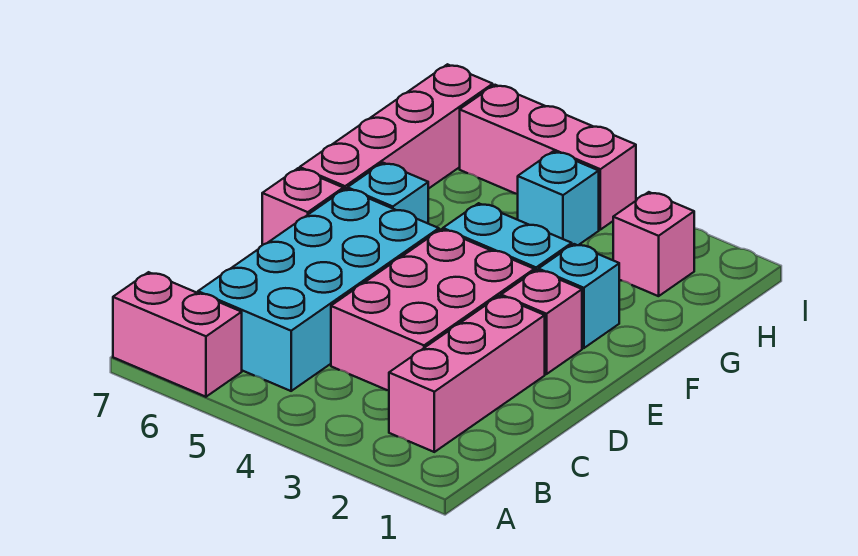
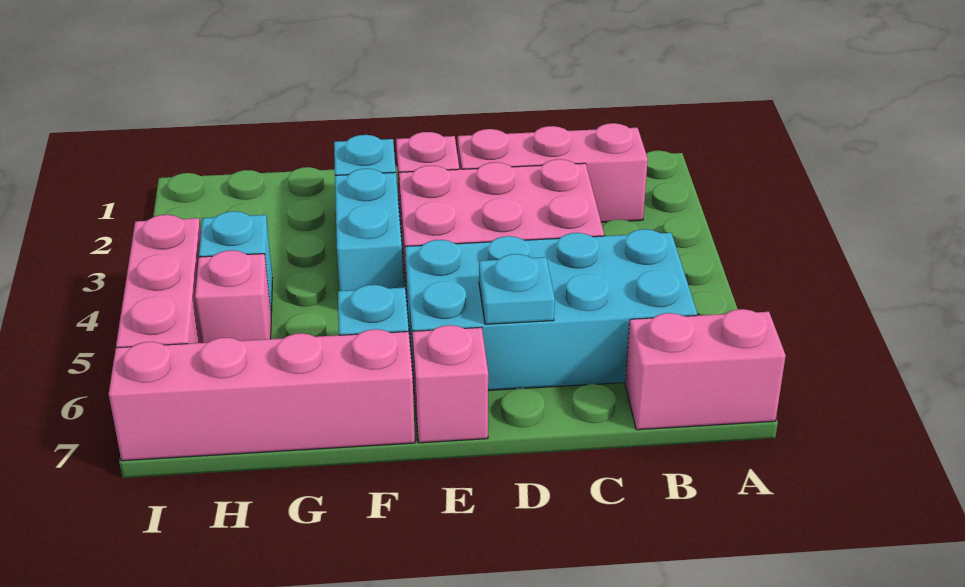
pink brick A6:A7 level 1 -> pink brick A7:B7 level 1
none -> cyan plate D6 level 2
pink brick H2 level 1 -> pink brick H5 level 1

